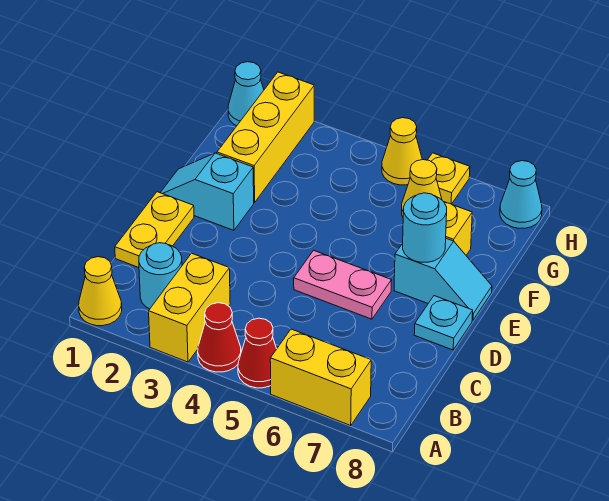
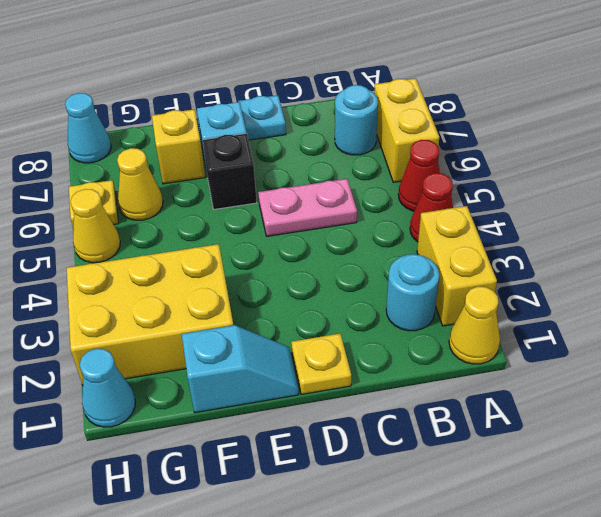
yellow brick A3:B3 level 1 -> yellow brick A2:A3 level 1
yellow plate C1:D1 level 1 -> yellow plate D1 level 1
pink plate D5:D6 level 1 -> pink plate C5:D5 level 1
cyan slope E1:E2 level 1 top 2 -> cyan slope E1:F1 level 1 top F
none -> black brick E6 level 1
cyan round brick E7 level 2 -> cyan round brick B7 level 1
yellow brick F2:H2 level 1 -> yellow brick F2:H3 level 1

